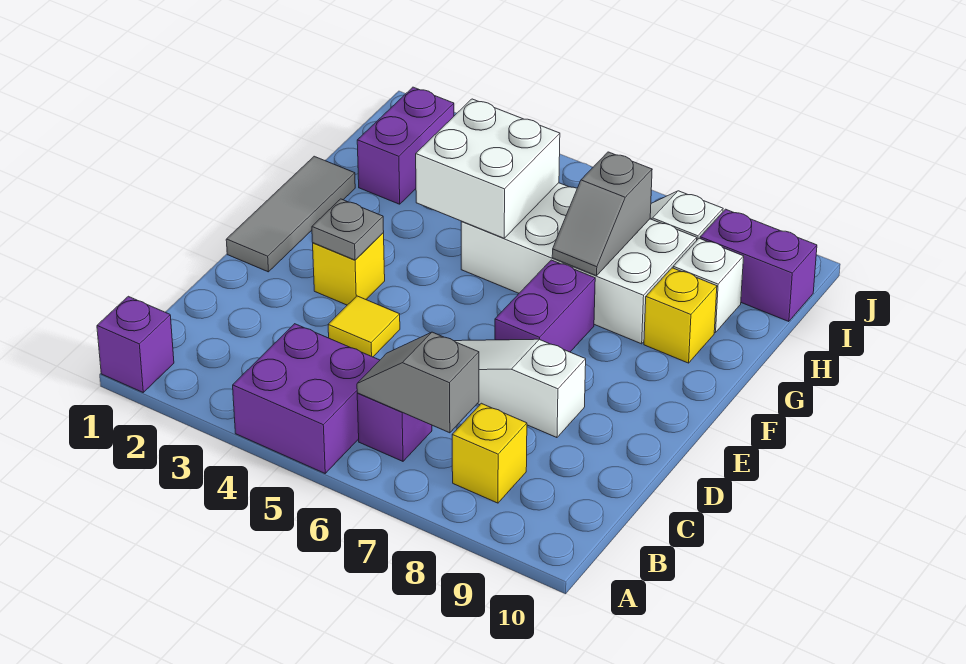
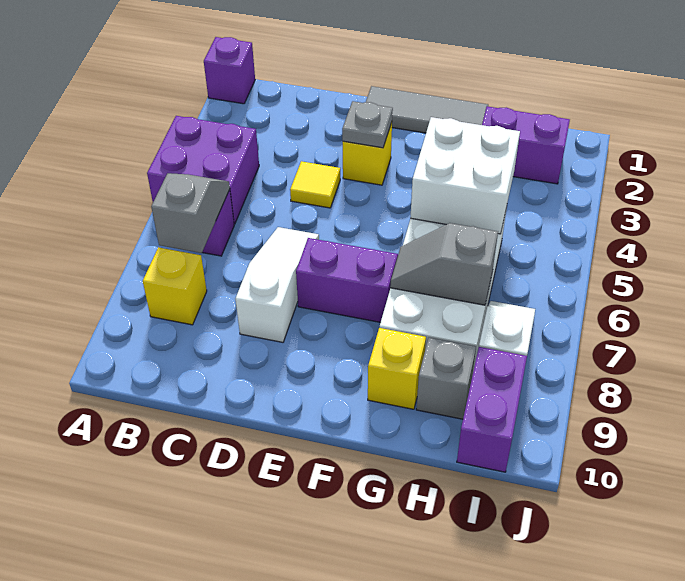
white brick H9 level 1 -> grey brick H9 level 1

